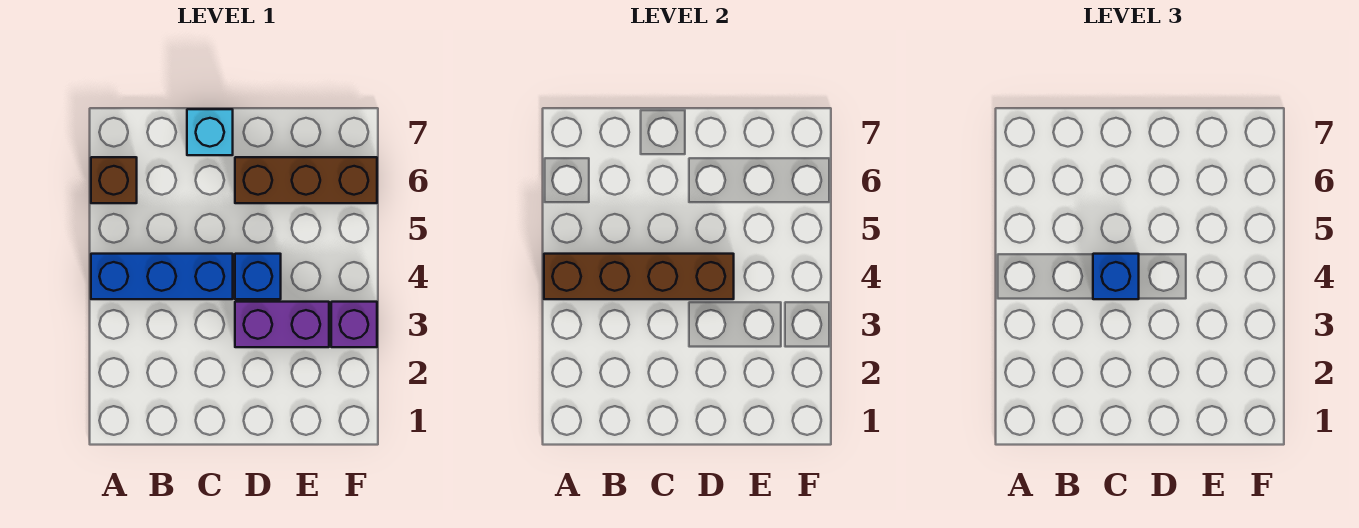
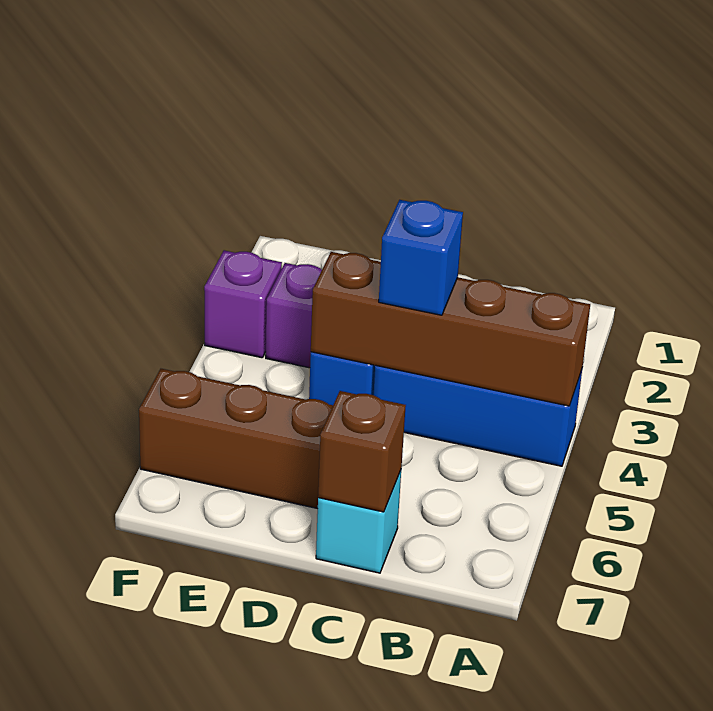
brown brick A6 level 1 -> brown brick C7 level 2

